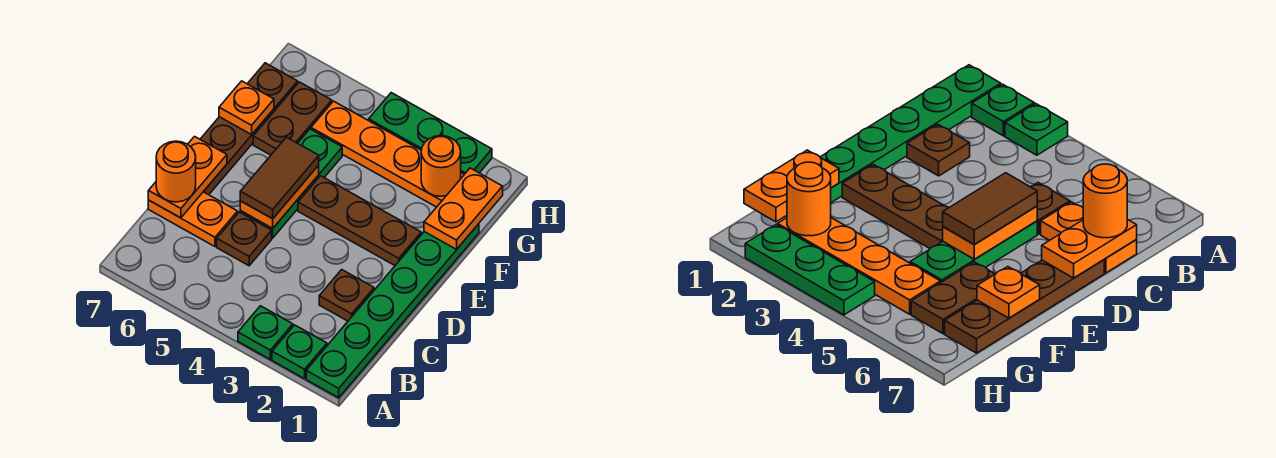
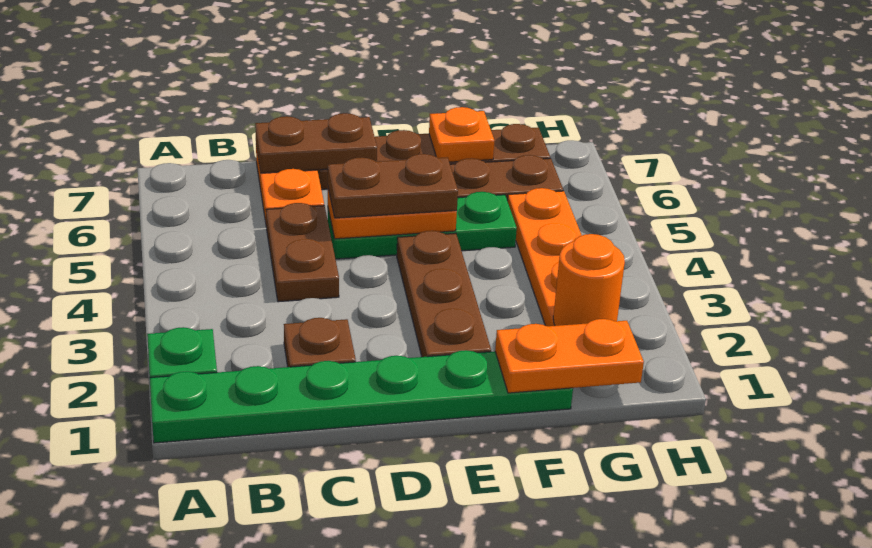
green plate A3 level 1 -> none
brown plate C5 level 1 -> brown plate C4:C5 level 1
orange plate C7:D7 level 2 -> brown plate C7:D7 level 2
orange round brick C7 level 3 -> none
brown tile D5:E5 level 3 -> brown plate D5:E5 level 3
green plate H2:H4 level 1 -> none

